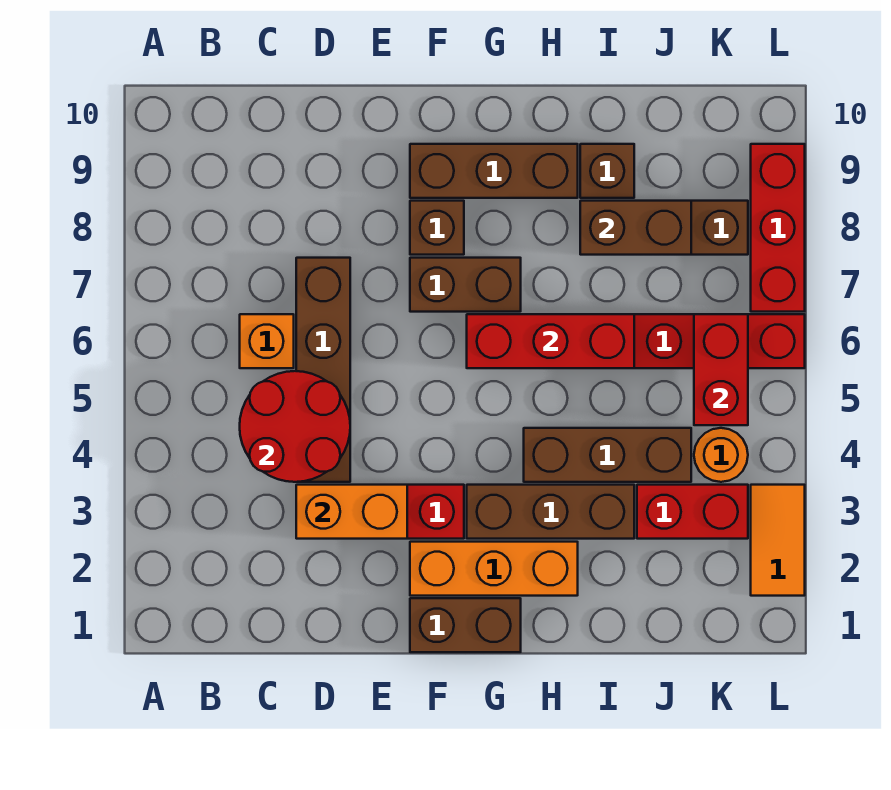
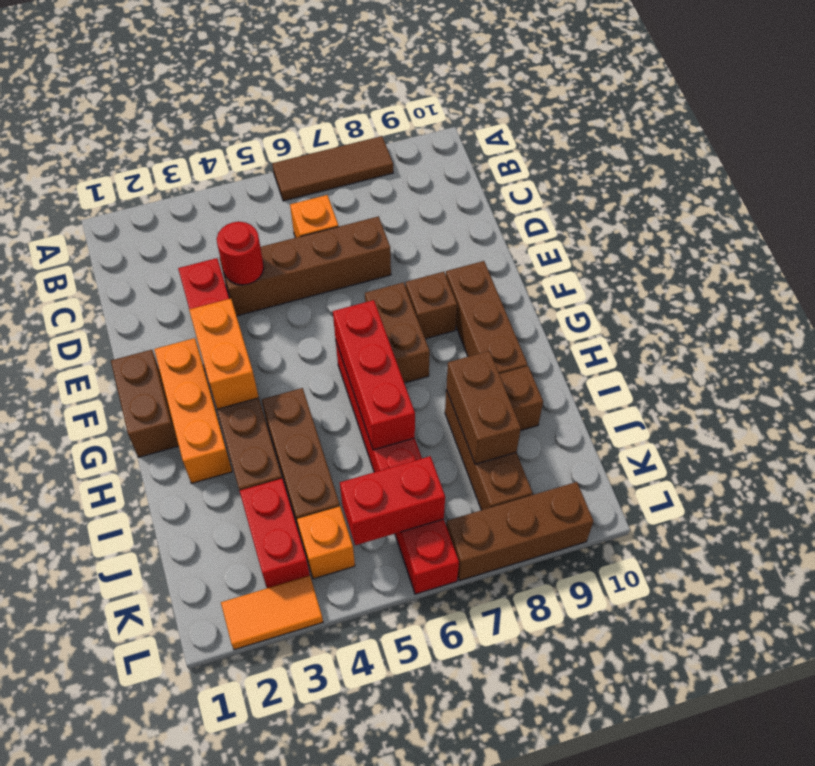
none -> brown tile A6:A8 level 1
red round brick C4:D5 level 2 -> red round brick D4 level 2
orange brick D3:E3 level 2 -> orange brick F3:G3 level 2
orange round brick K4 level 1 -> orange brick K4 level 1
red brick L7:L9 level 1 -> brown brick L7:L9 level 1

